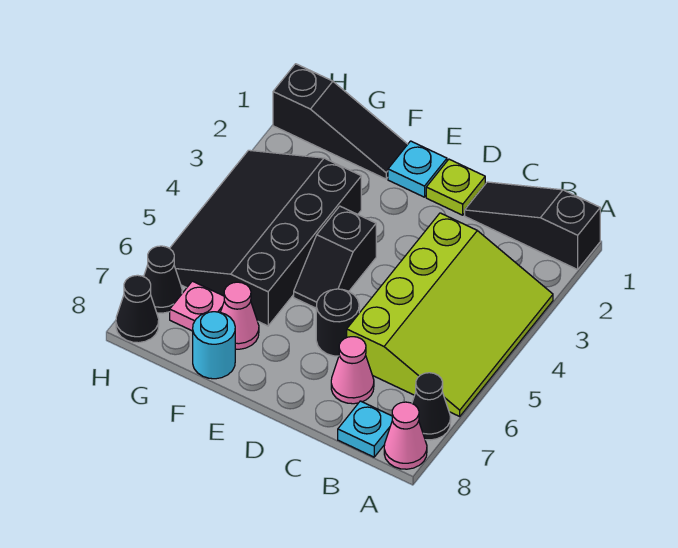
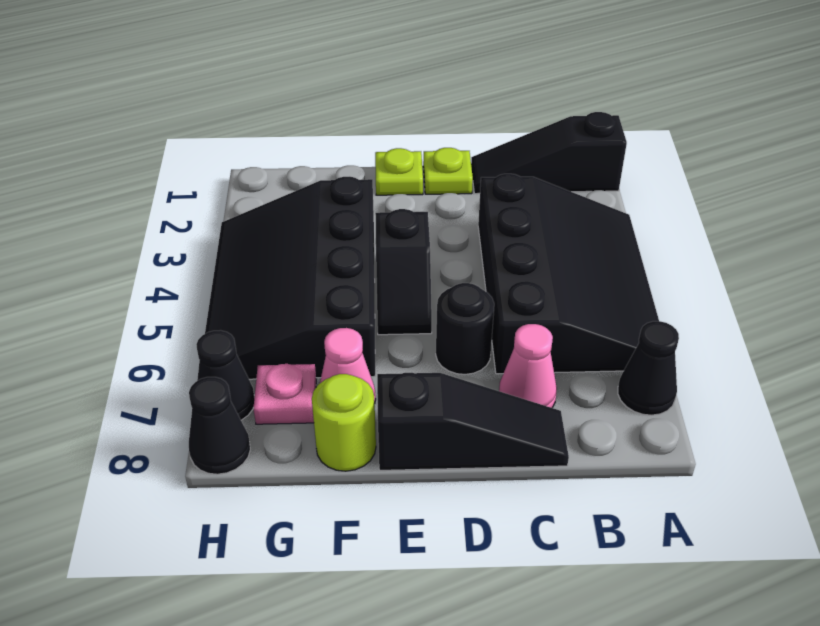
lime slope A3:C6 level 1 top C -> black slope A3:C6 level 1 top C
pink cone A8 level 1 -> none
cyan plate B8 level 1 -> none
cyan plate E1 level 1 -> lime plate E1 level 1
black slope F1:H1 level 1 top H -> black slope C8:E8 level 1 top E
cyan round brick F8 level 1 -> lime round brick F8 level 1

